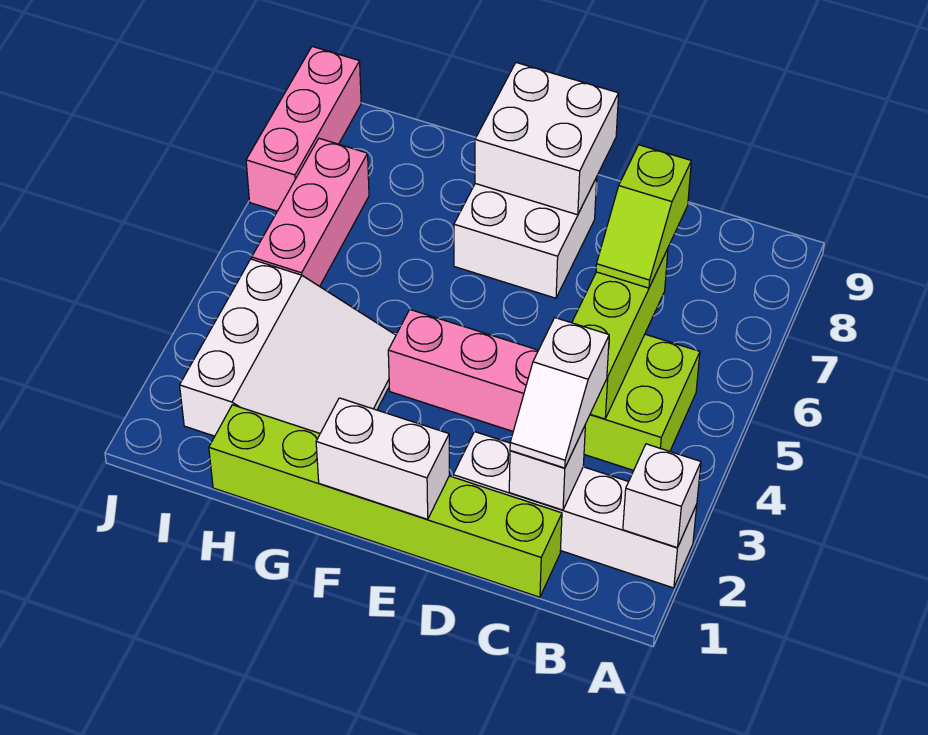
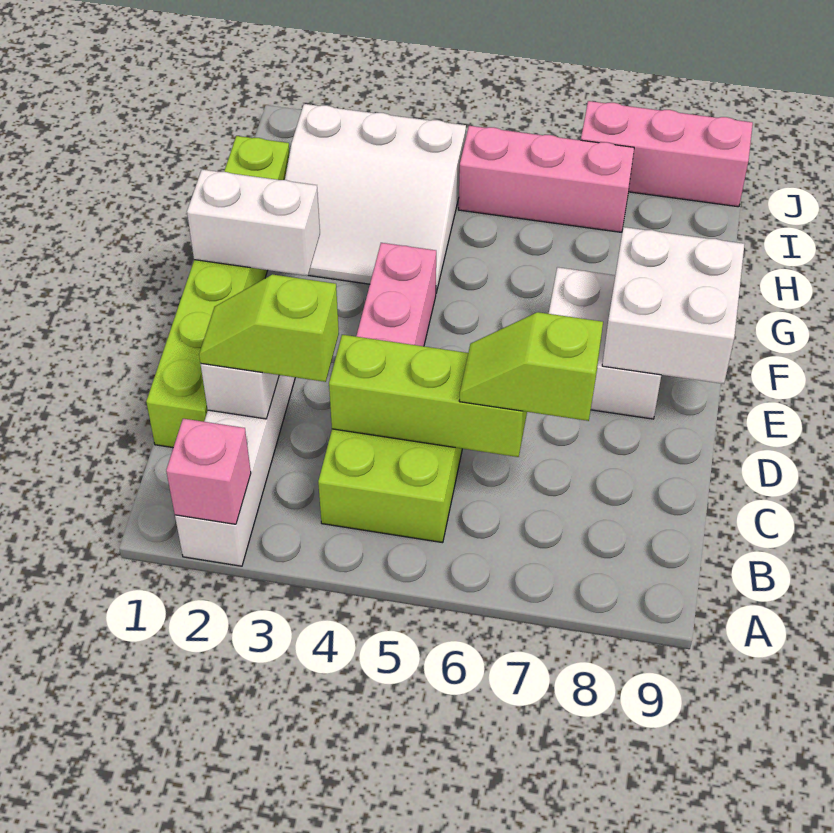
white brick A2 level 2 -> pink brick A2 level 2
white slope C2:C3 level 3 top 3 -> lime slope C2:C3 level 3 top 3
white brick E1:F1 level 2 -> white brick F1:F2 level 2

